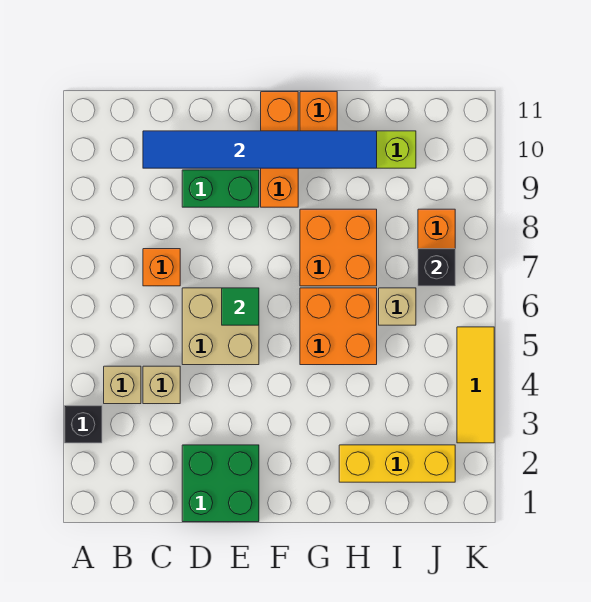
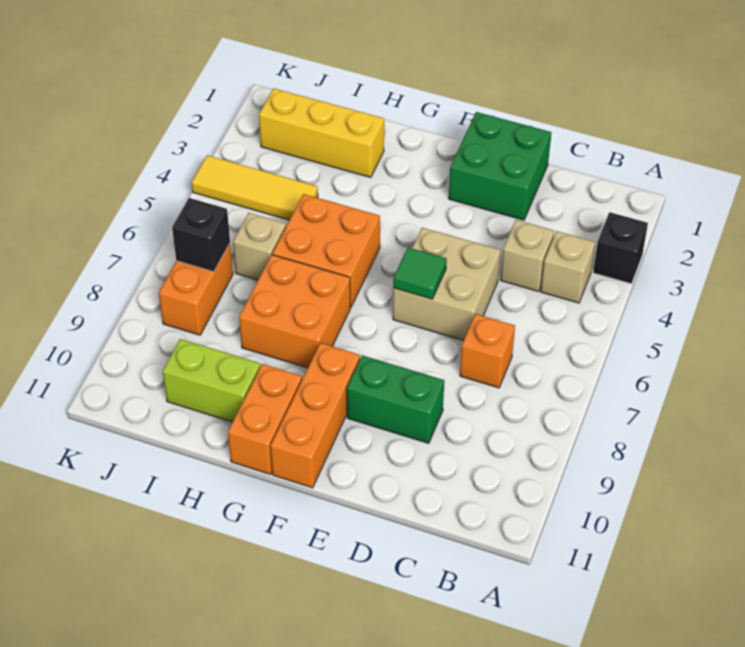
blue tile C10:H10 level 2 -> none
yellow tile K3:K5 level 1 -> yellow tile I4:K4 level 1

